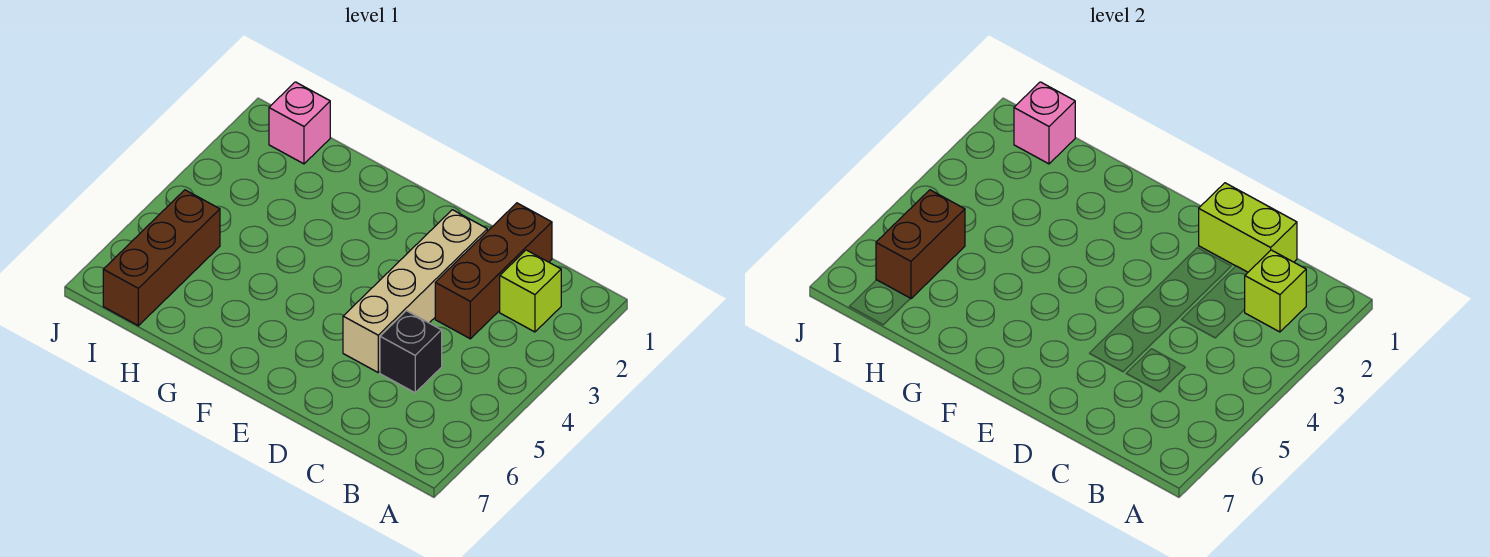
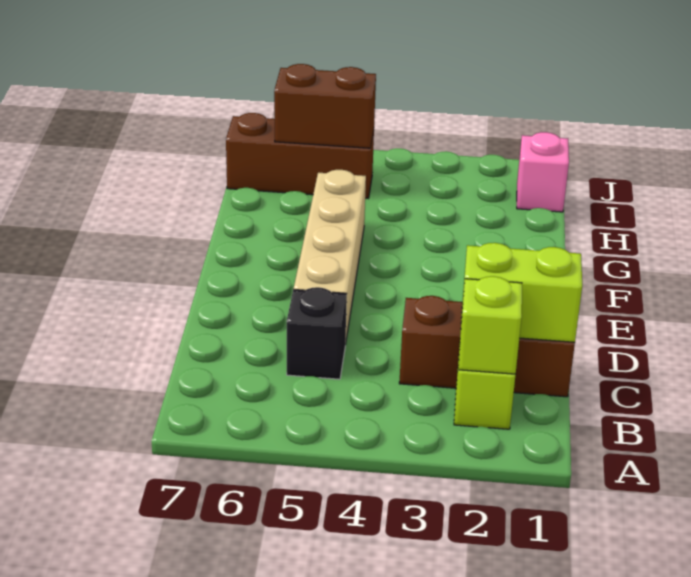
lime brick C1:D1 level 2 -> lime brick C1:C2 level 2
tan brick D2:D5 level 1 -> tan brick D5:G5 level 1
pink brick I1 level 2 -> none

